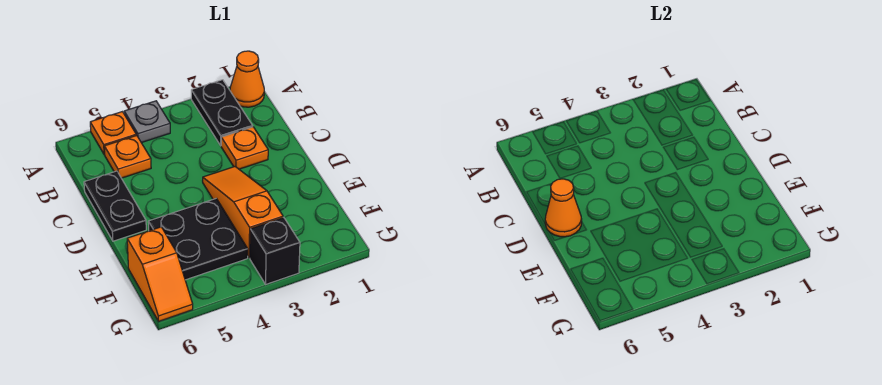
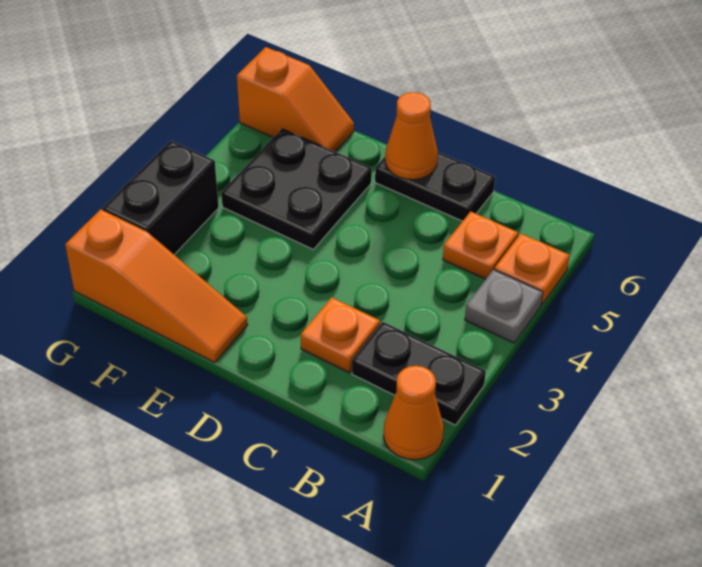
orange slope D3:F3 level 1 top F -> orange slope E1:G1 level 1 top G
orange slope F6:G6 level 1 top F -> orange slope F6:G6 level 1 top G
black brick G3 level 1 -> black brick G2:G3 level 1

